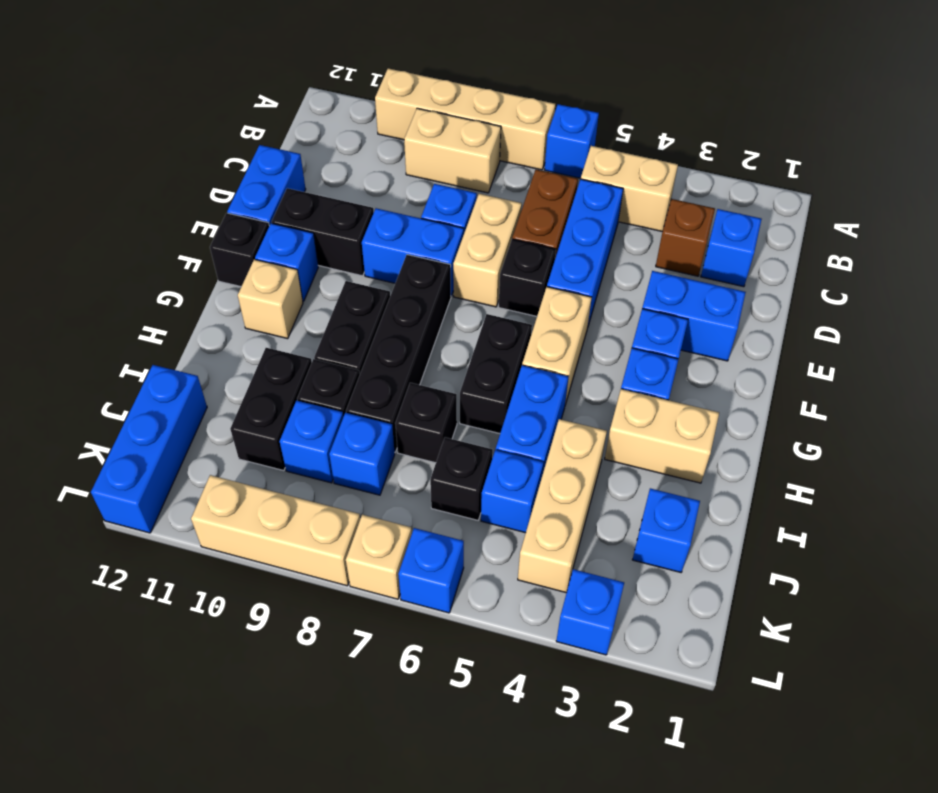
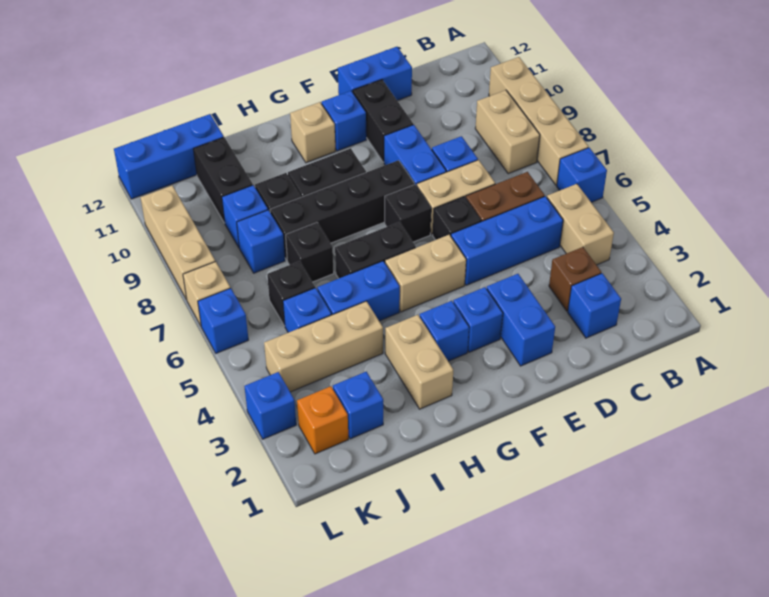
black brick F12 level 1 -> black brick F7 level 1
black brick I10:J10 level 1 -> black brick J10:J11 level 1
none -> orange brick K2 level 1

